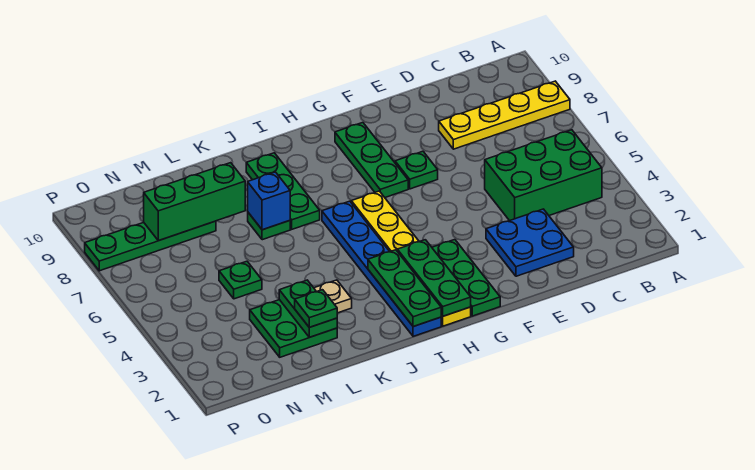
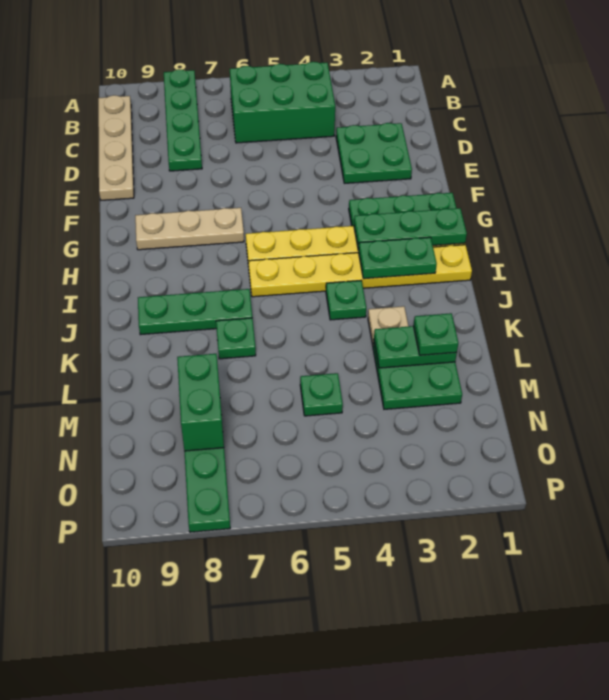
yellow plate A8:D8 level 1 -> green plate A8:D8 level 1
green brick B4:D5 level 1 -> green brick B4:C6 level 1
none -> tan plate B10:E10 level 1
blue plate D2:E3 level 1 -> green plate D2:E3 level 1
green plate F7 level 1 -> green plate J4 level 1
green plate G7:G9 level 1 -> tan plate G7:G9 level 1
blue plate I1:I6 level 1 -> yellow plate I1:I6 level 1
green plate I1:I3 level 2 -> green plate I2:I3 level 2
blue brick K7 level 2 -> none
green brick L8:N8 level 2 -> green brick M8:N8 level 2

